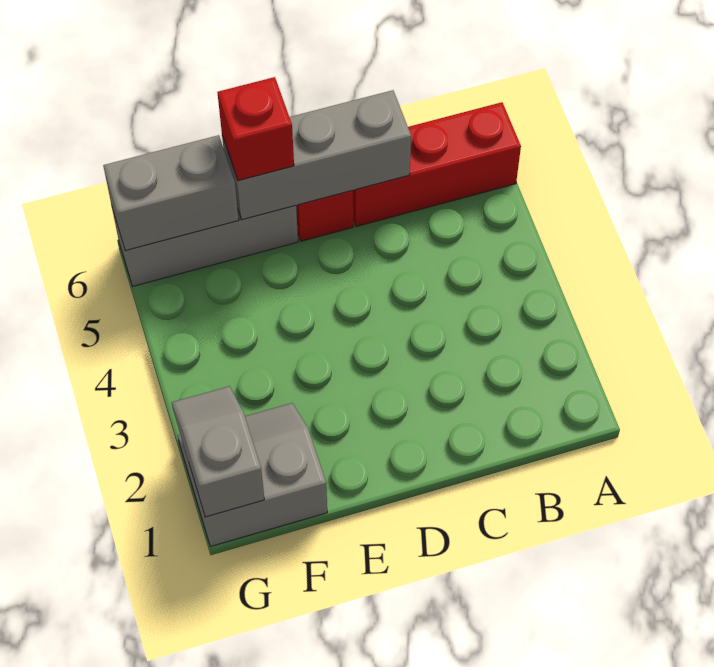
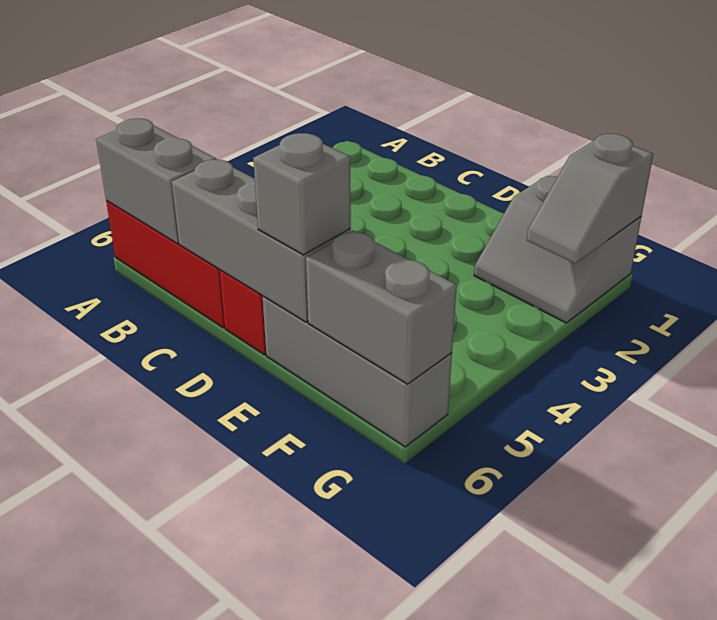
none -> grey brick A6:B6 level 2
red brick E6 level 3 -> grey brick E6 level 3

